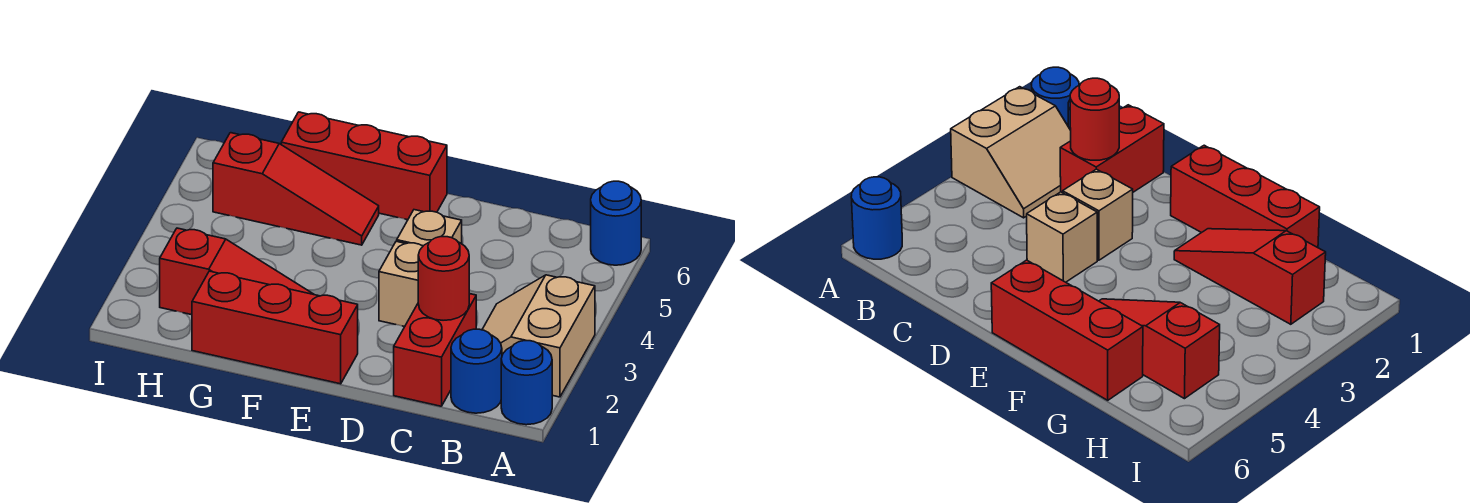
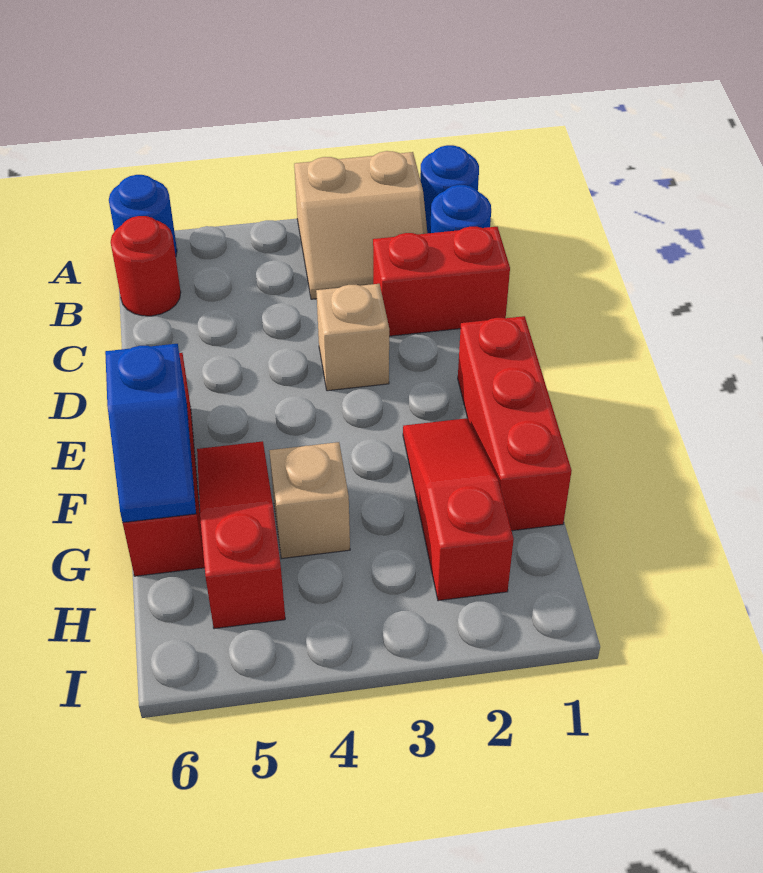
red round brick C2 level 2 -> red round brick B6 level 1
tan brick D4 level 1 -> tan brick G4 level 1
none -> blue slope F6:G6 level 2 top F

